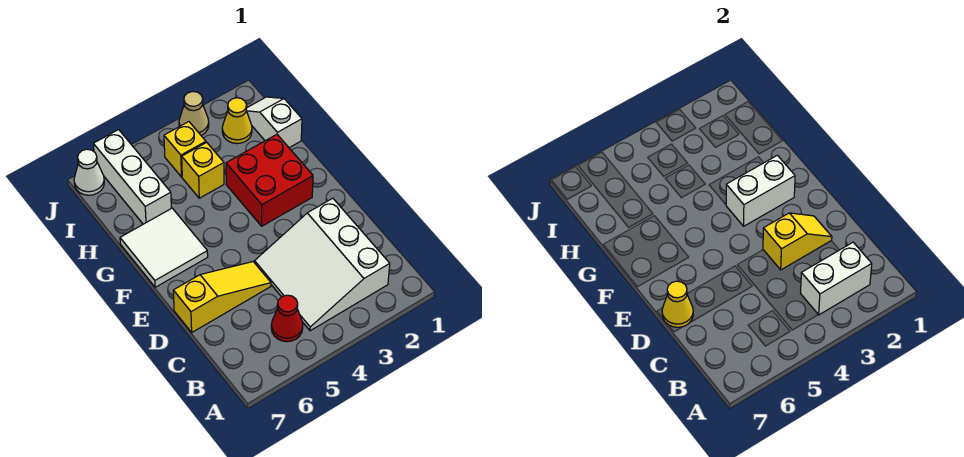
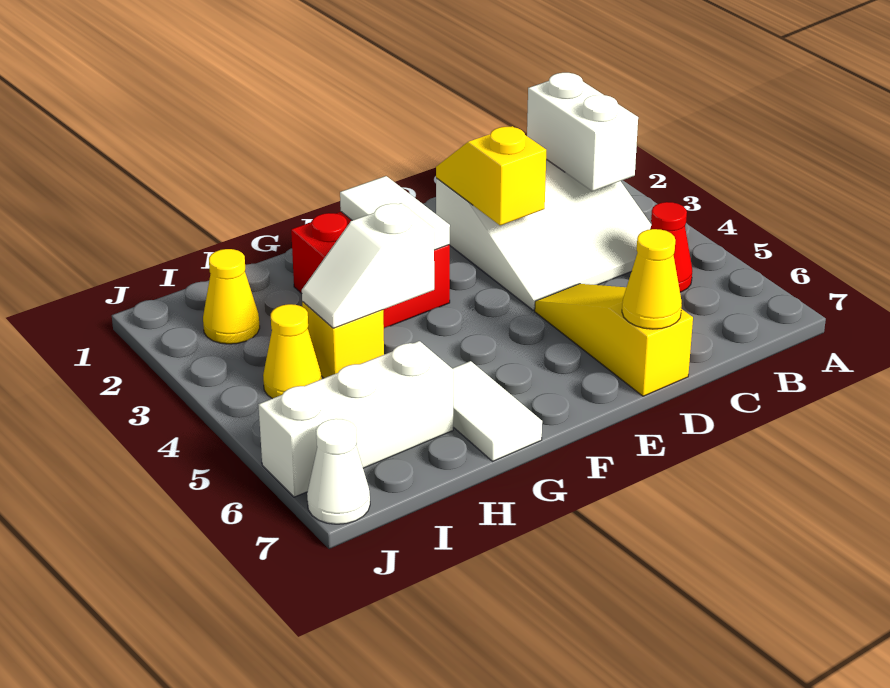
white brick F2:F3 level 2 -> white tile F2:F3 level 2
white tile F6:G7 level 1 -> white tile G6:G7 level 1
white slope H1:I1 level 1 top H -> white slope G4:H4 level 2 top G
yellow brick I4 level 1 -> yellow cone I4 level 1
tan cone J3 level 1 -> none

